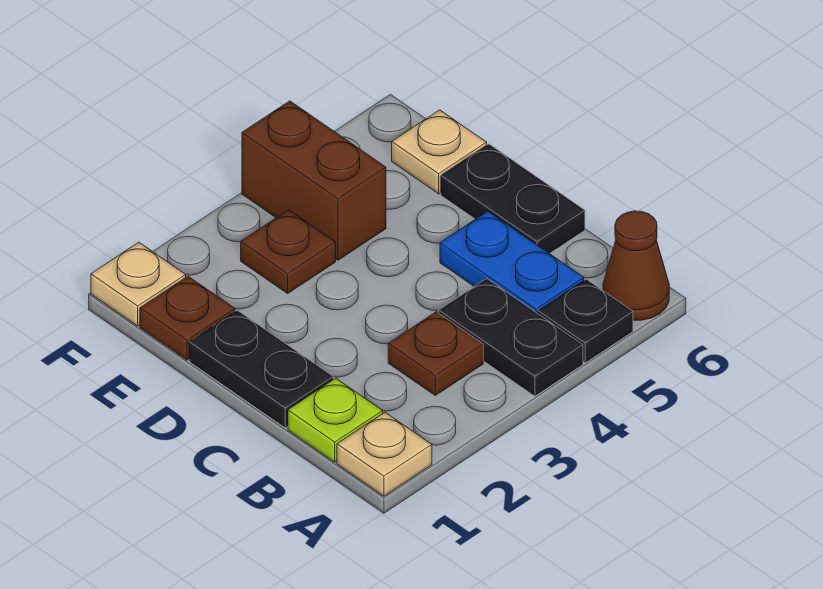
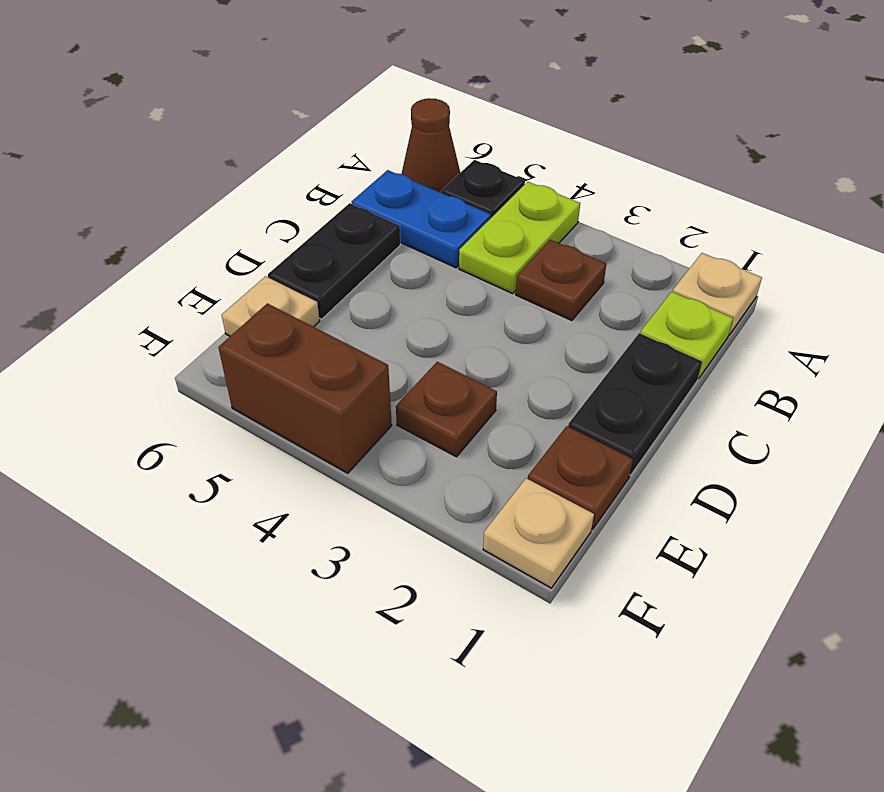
black plate A4:B4 level 1 -> lime plate A4:B4 level 1
blue plate B5:C5 level 1 -> blue plate B5:B6 level 1
brown brick E4:F4 level 1 -> brown brick F4:F5 level 1

